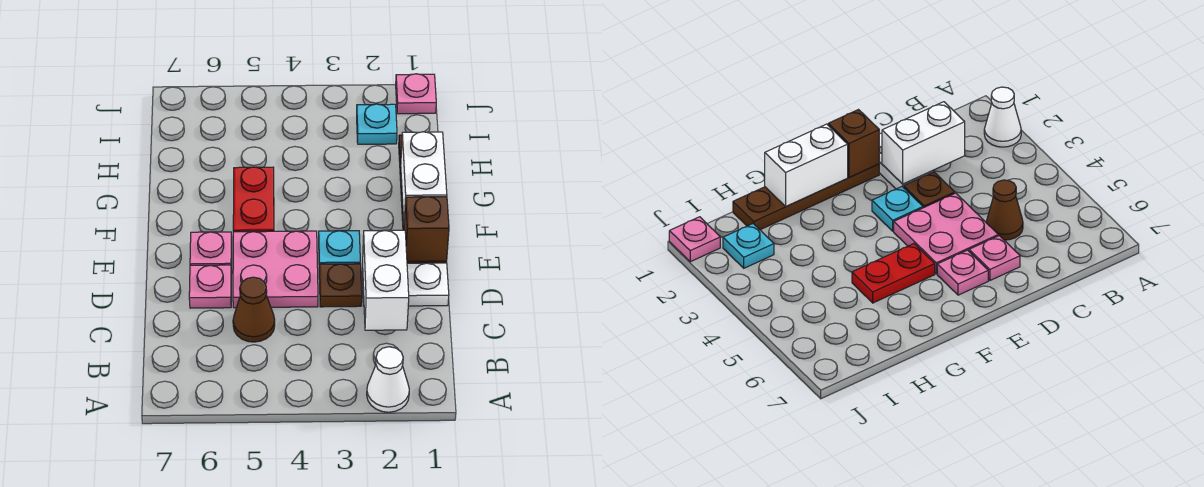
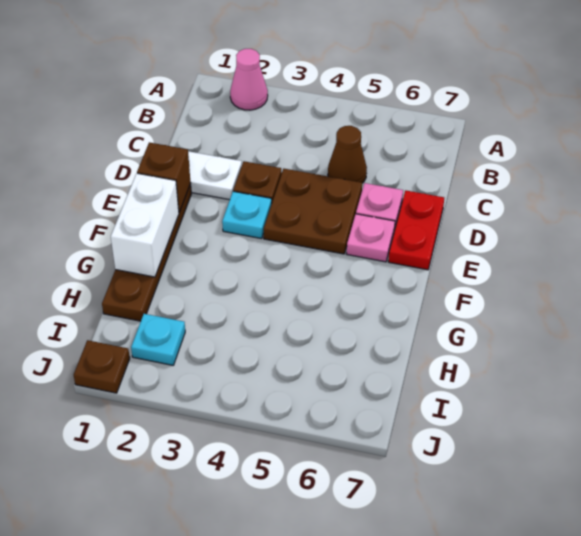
white cone A2 level 1 -> pink cone A2 level 1
white brick C2:D2 level 2 -> none
pink plate D4:E5 level 1 -> brown plate D4:E5 level 1
red plate F5:G5 level 1 -> red plate D7:E7 level 1
pink plate J1 level 1 -> brown plate J1 level 1

